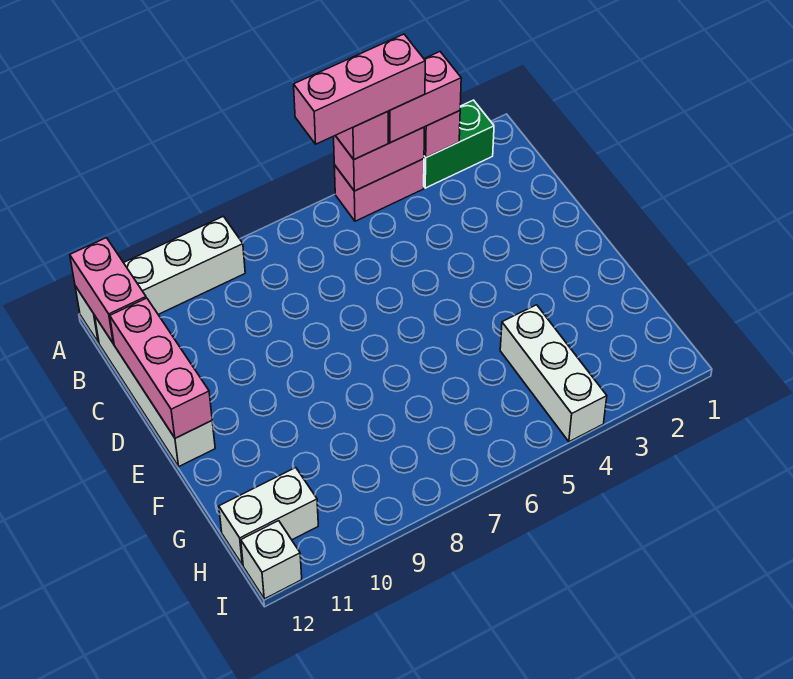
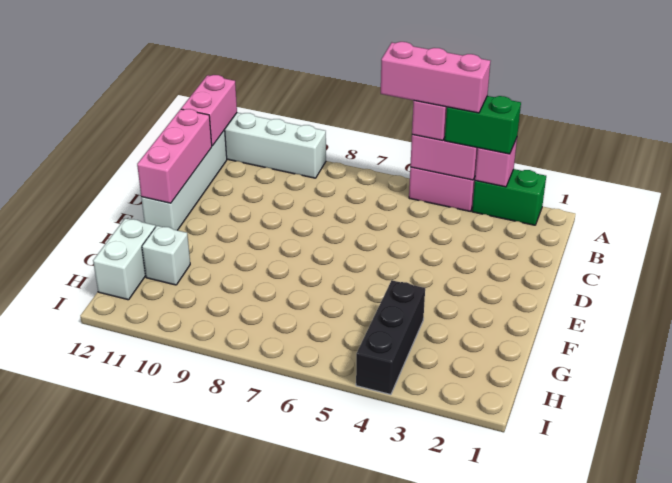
pink brick A3:A4 level 3 -> green brick A3:A4 level 3
white brick G4:I4 level 1 -> black brick G4:I4 level 1
white brick H11:H12 level 1 -> white brick G12:H12 level 1
white brick I12 level 1 -> white brick G11 level 1

